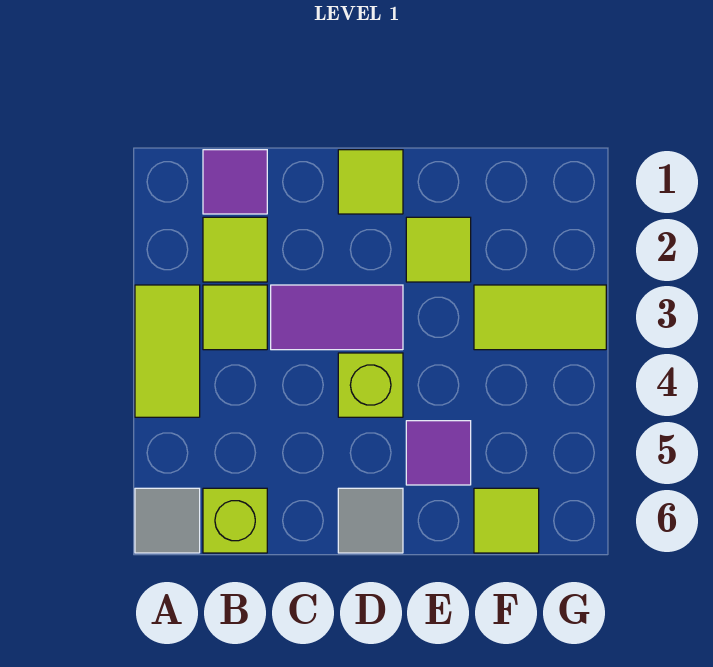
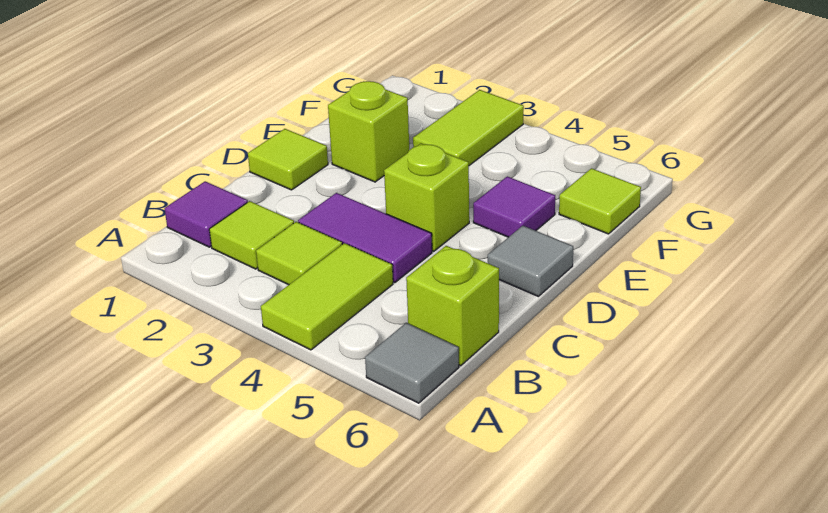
lime tile A3:A4 level 1 -> lime tile A4:B4 level 1
purple tile C3:D3 level 1 -> purple tile C3:C4 level 1
lime tile E2 level 1 -> lime brick E2 level 1

